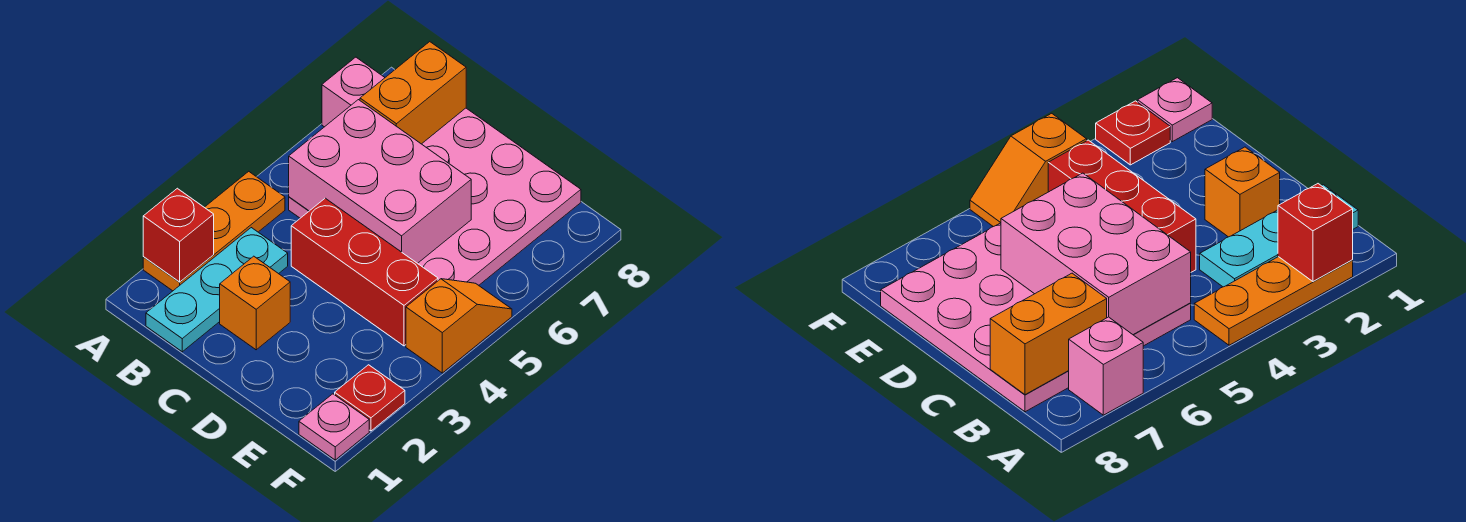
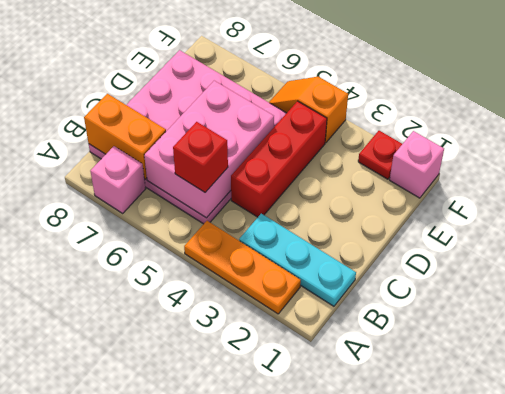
red brick A2 level 2 -> red brick B5 level 3
orange brick C2 level 1 -> none
pink plate F1 level 1 -> pink brick F1 level 1

